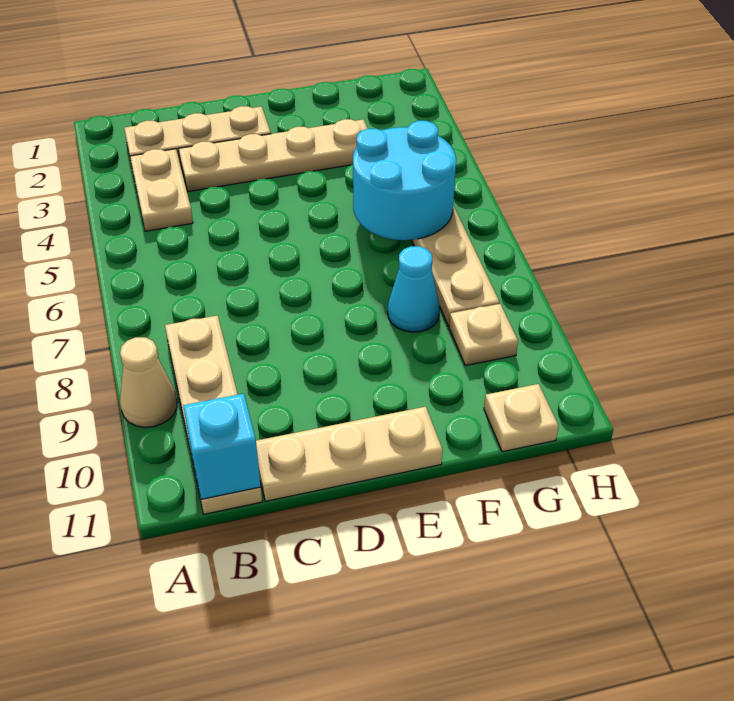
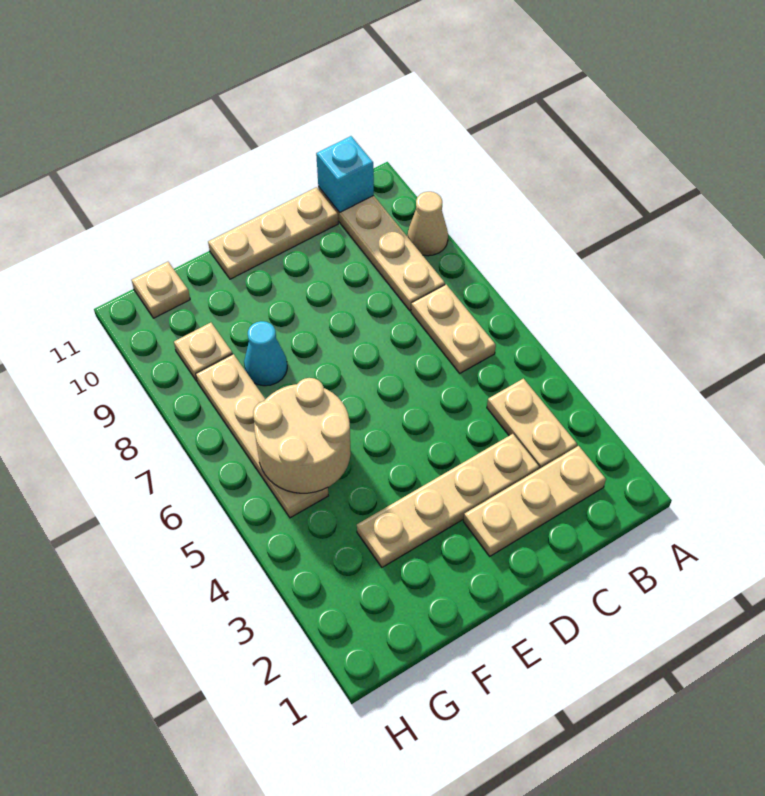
none -> tan plate B6:B7 level 1
cyan round brick F5:G6 level 2 -> tan round brick F5:G6 level 2

